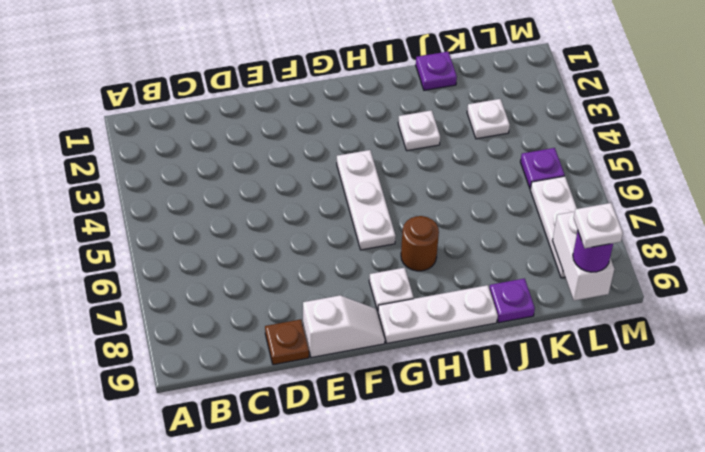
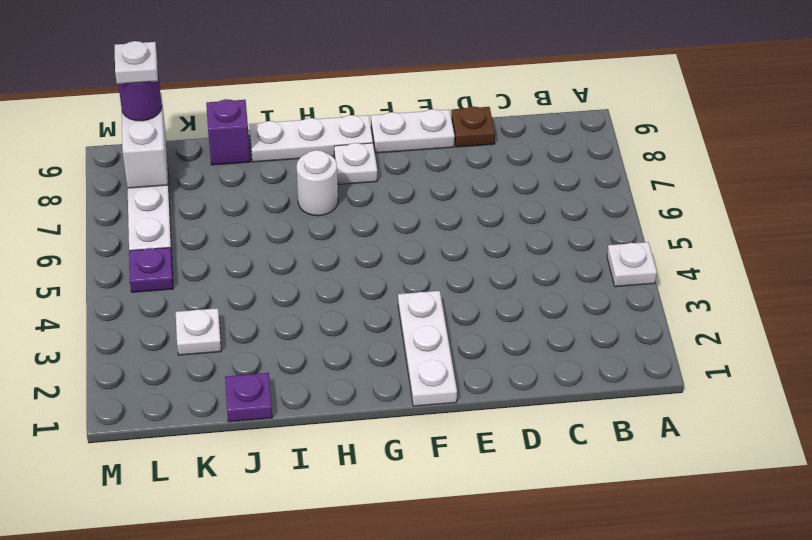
white slope E9:F9 level 1 top E -> white plate E9:F9 level 1
white plate G4:G6 level 1 -> white plate F1:F3 level 1
brown round brick H7 level 1 -> white round brick H7 level 1
white plate I3 level 1 -> white plate A4 level 1
purple plate J9 level 1 -> purple brick J9 level 1

